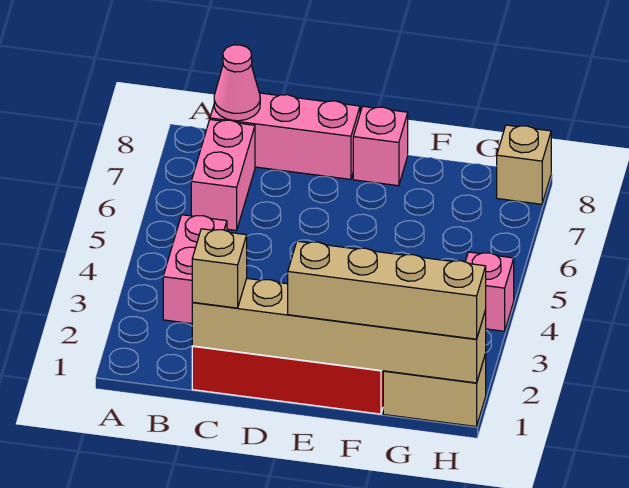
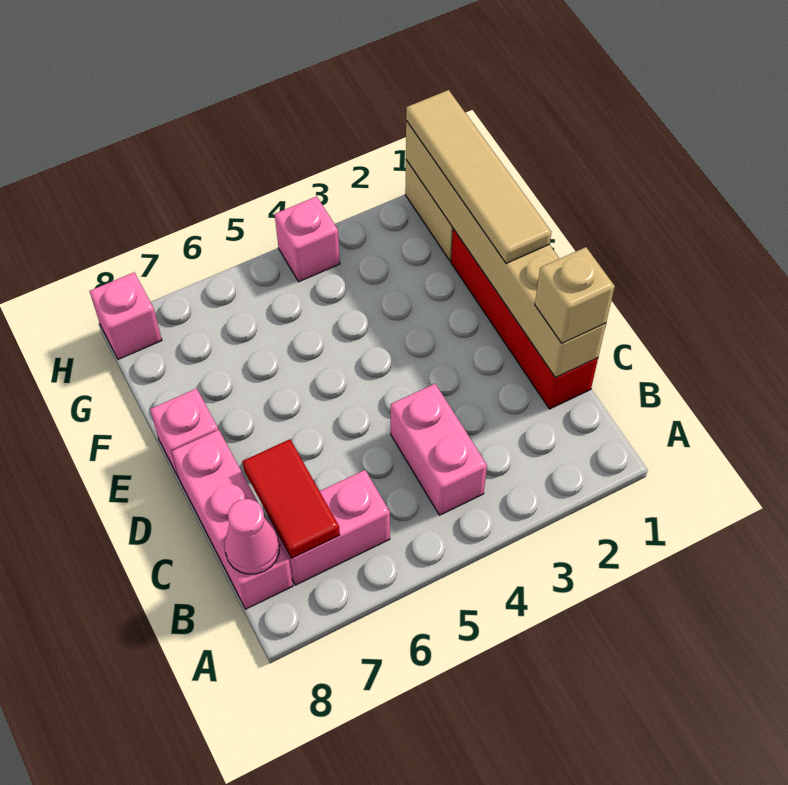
pink brick B3:B4 level 1 -> pink brick B4:C4 level 1
none -> red tile B7:C7 level 2
tan brick E1:H1 level 3 -> tan tile E1:H1 level 3
tan brick H8 level 1 -> pink brick H8 level 1

